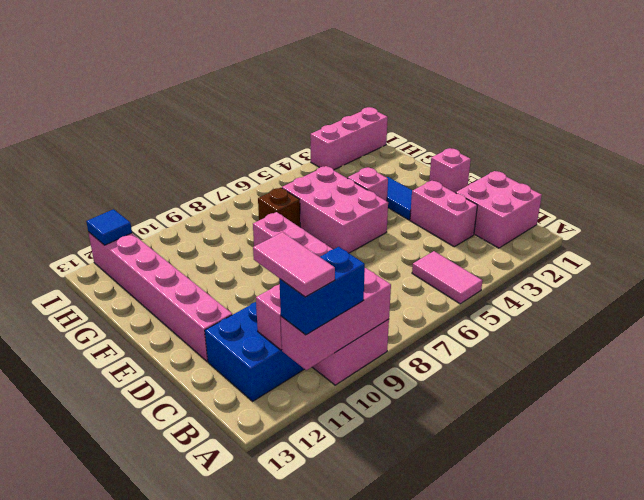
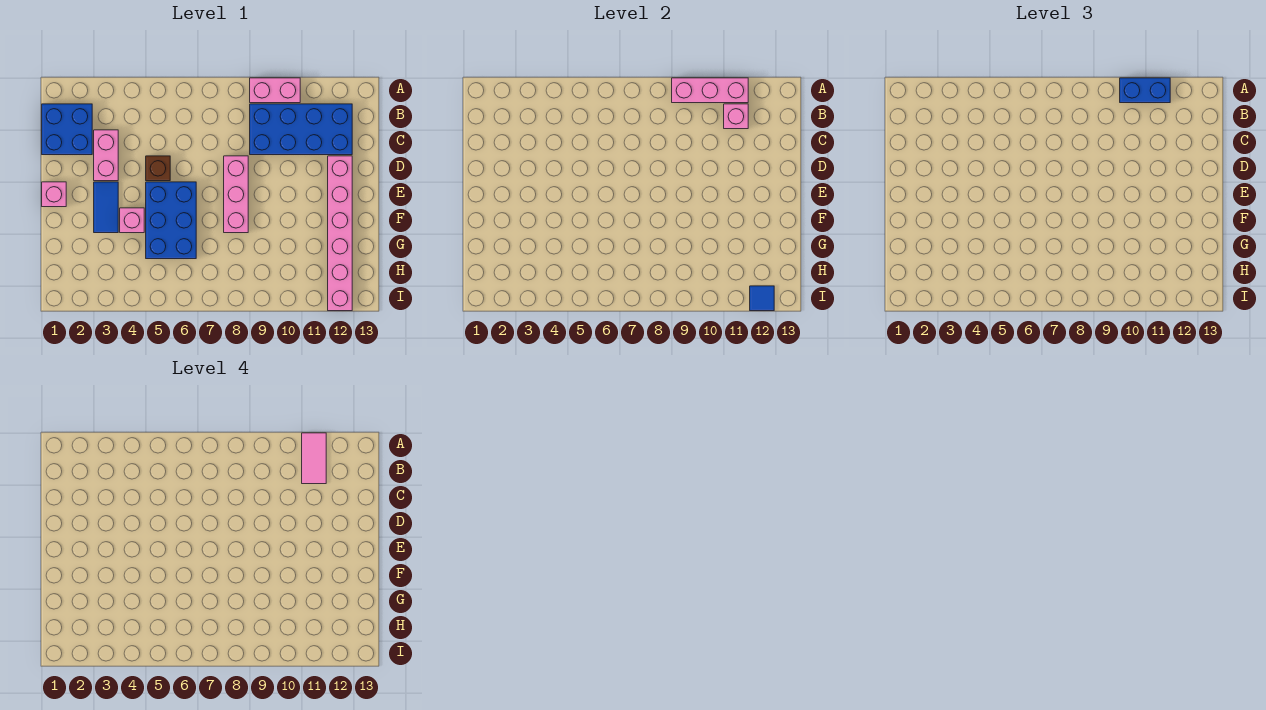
pink tile A5:B5 level 1 -> none
pink brick B1:C2 level 1 -> blue brick B1:C2 level 1
pink brick E5:G6 level 1 -> blue brick E5:G6 level 1
brown brick G7 level 1 -> brown brick D5 level 1
pink brick I1:I3 level 1 -> none

